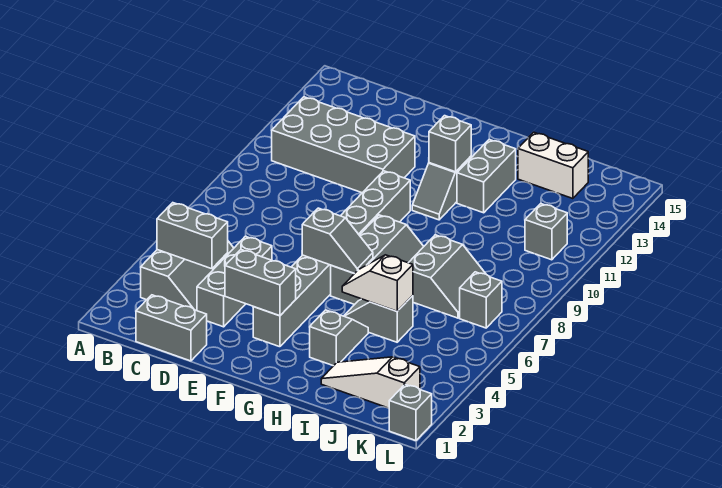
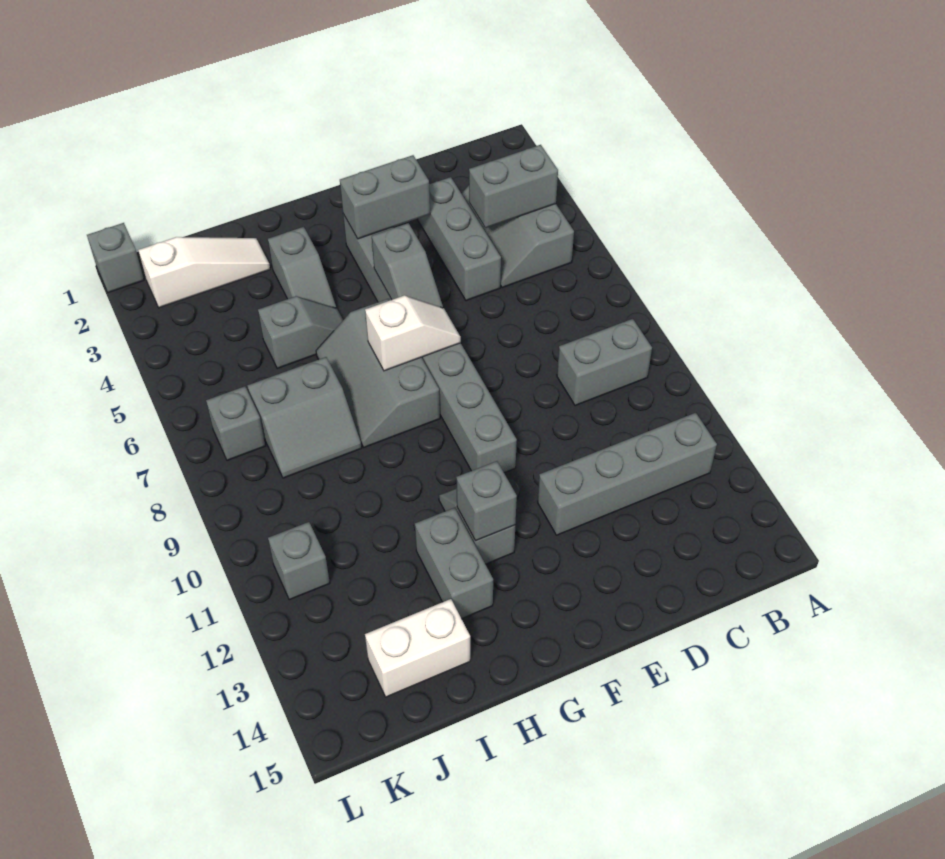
grey brick B11:E12 level 1 -> grey brick B12:E12 level 1
grey brick C1:D1 level 1 -> grey brick B9:C9 level 1
grey slope F6:G6 level 2 top F -> grey slope F5:F6 level 2 top 5
white slope H5:I5 level 2 top I -> white slope F7:G7 level 2 top G
grey slope I7:J8 level 1 top I -> grey slope I7:J8 level 1 top 7

